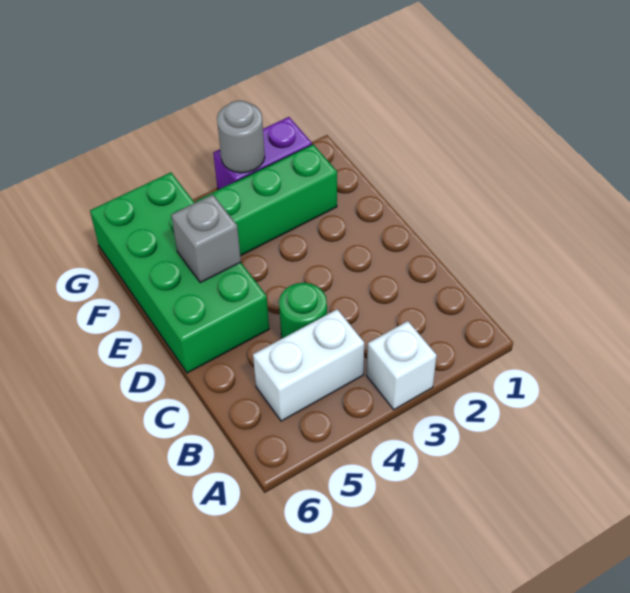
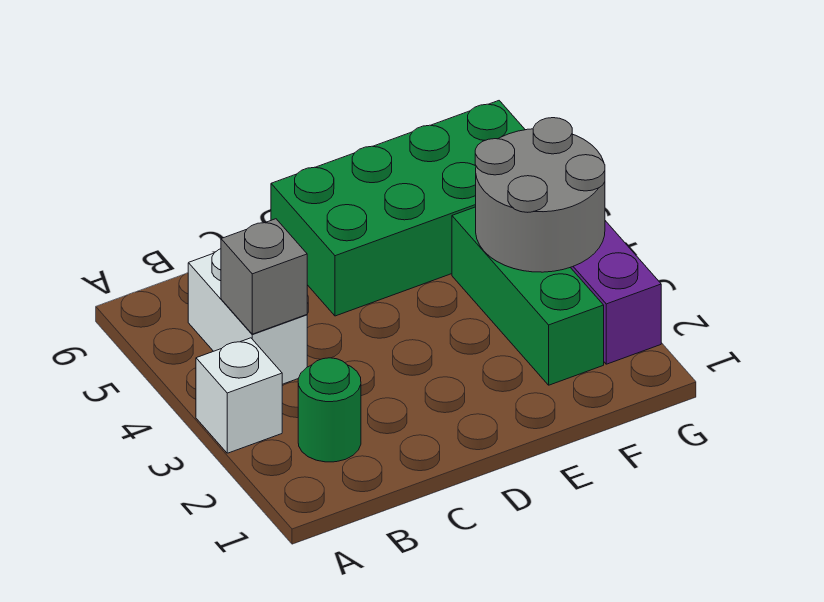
green round brick C4 level 1 -> green round brick B2 level 1
grey brick E5 level 2 -> grey brick B4 level 2
grey round brick G3 level 2 -> grey round brick F3:G4 level 2

